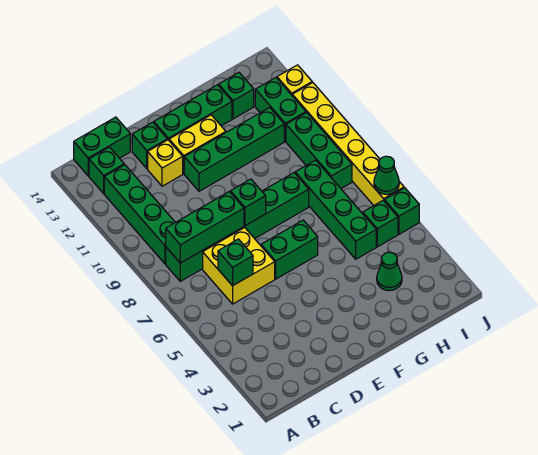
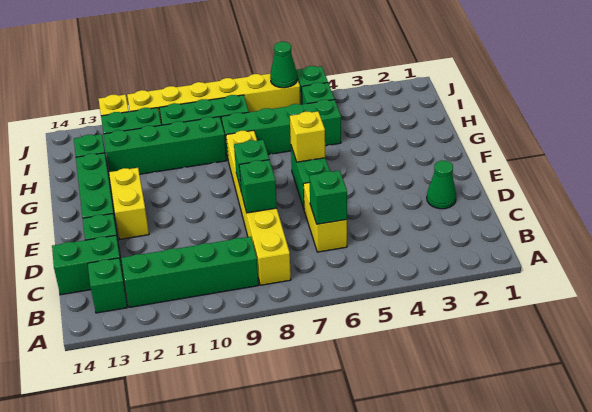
green brick B8:G8 level 1 -> yellow brick B8:G8 level 1
green brick B8:D8 level 2 -> green brick D8 level 2
green brick B14:C14 level 1 -> green brick C13:C14 level 1
yellow brick C6:D7 level 1 -> yellow brick C6:D6 level 1
yellow brick D12 level 1 -> yellow brick F6 level 2
green brick E11:H11 level 1 -> green brick H9:H12 level 1
green cone H3 level 1 -> green cone D2 level 1

